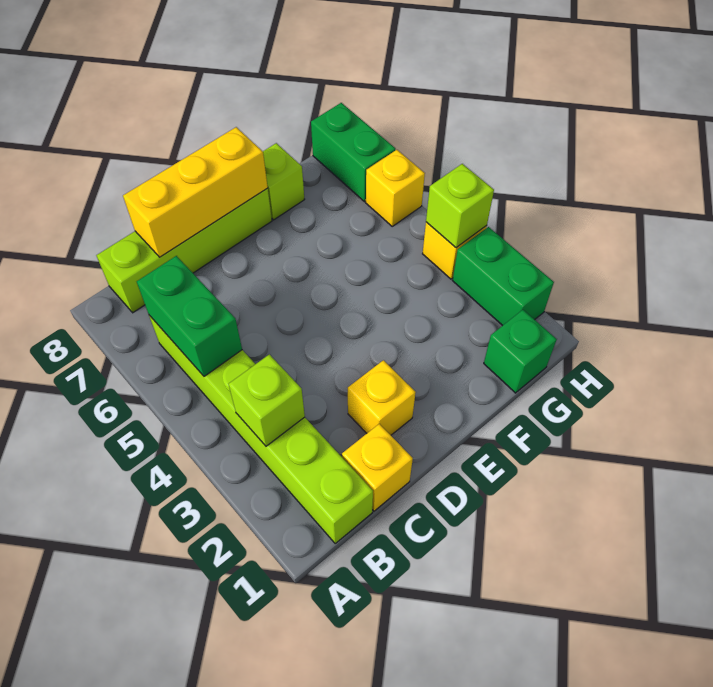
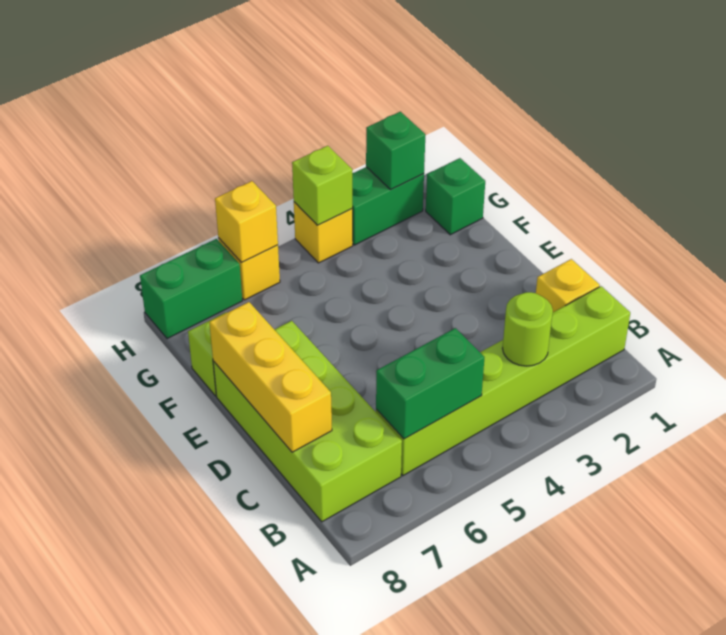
lime brick B3 level 2 -> lime round brick B3 level 2
lime brick B8:E8 level 1 -> lime brick B7:E8 level 1
yellow brick D2 level 1 -> yellow brick H6 level 2
none -> green brick H2 level 2

